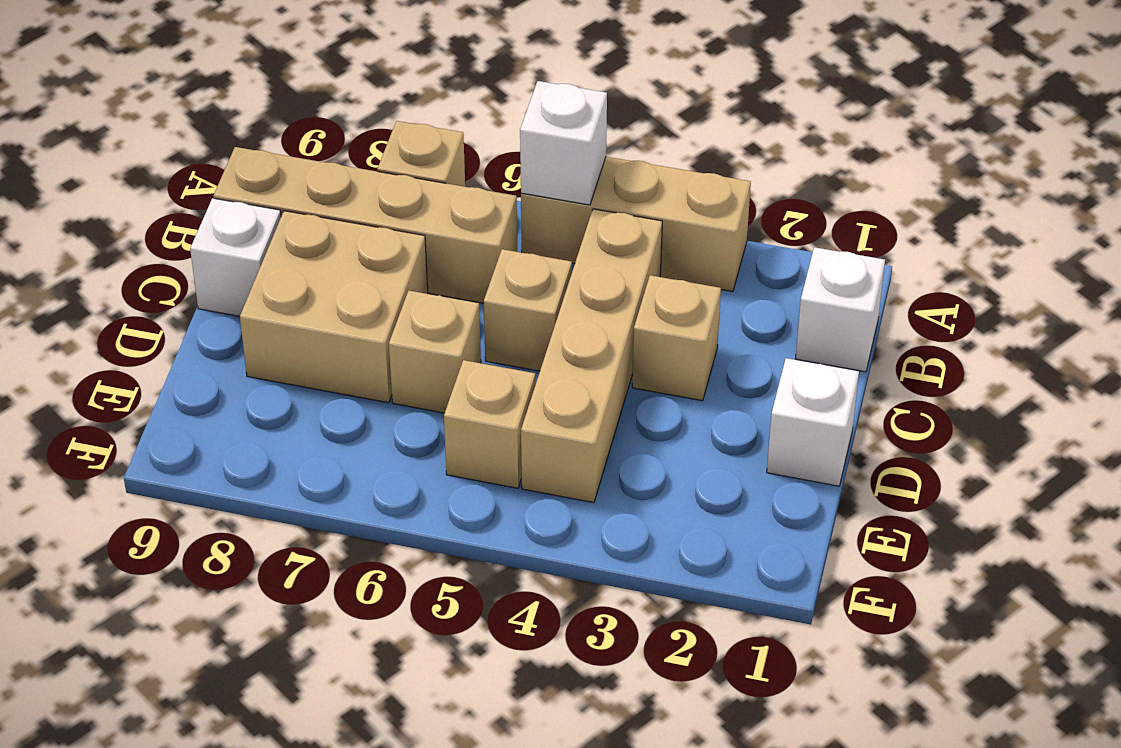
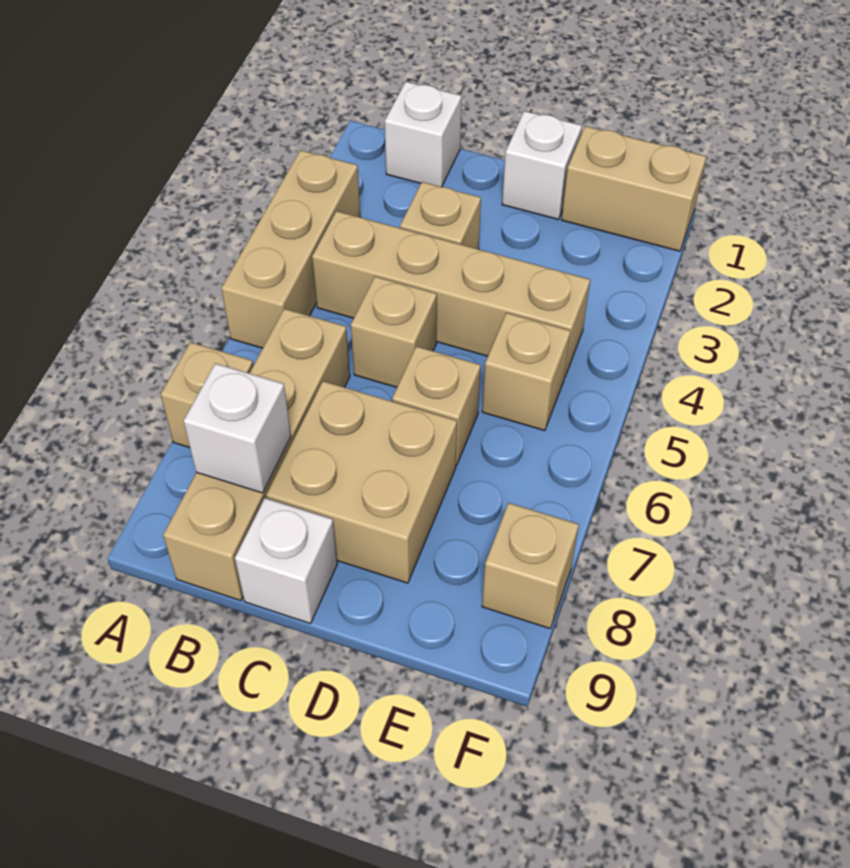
white brick A5 level 2 -> white brick B8 level 2
none -> tan brick E1:F1 level 1
none -> tan brick F8 level 1

